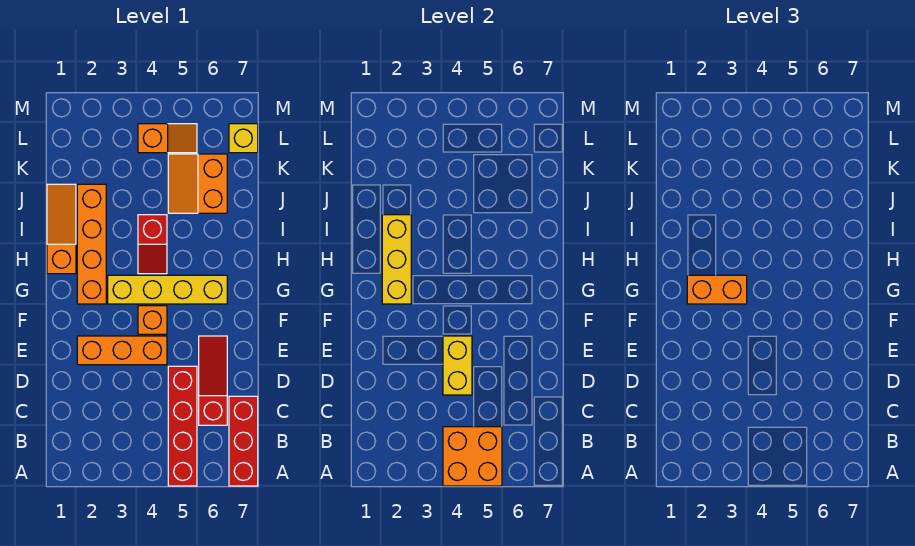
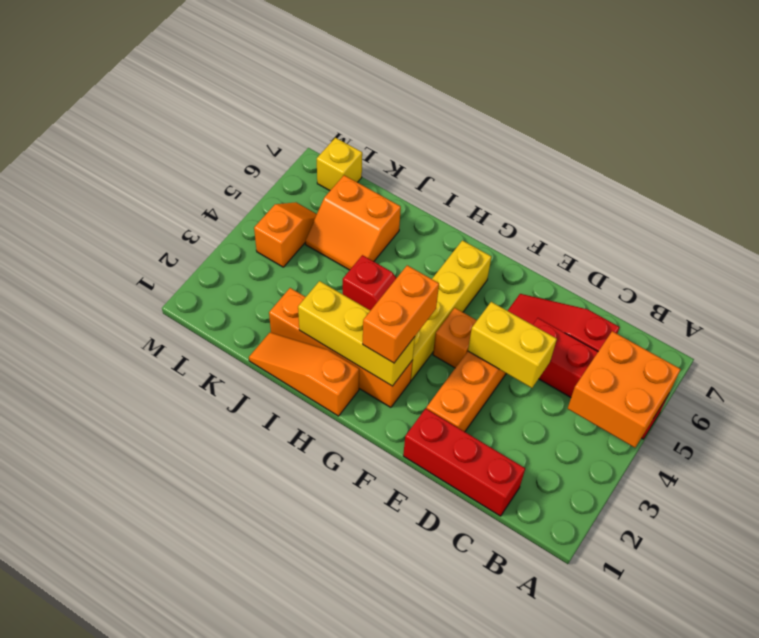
red brick A7:C7 level 1 -> red brick C1:E1 level 1

